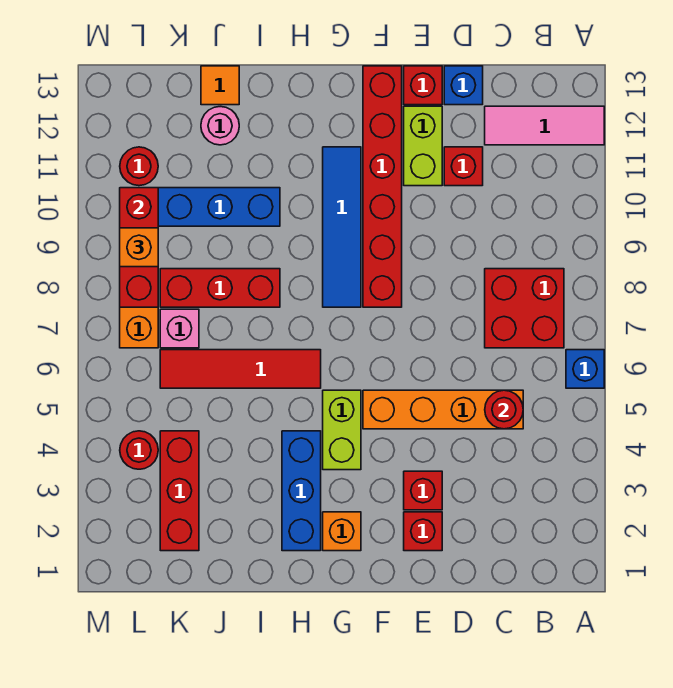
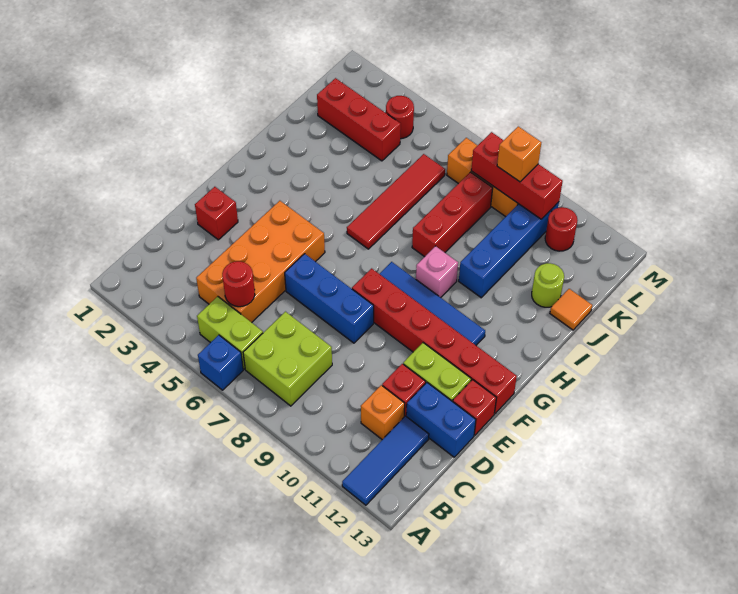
pink tile A12:C12 level 1 -> blue tile A12:C12 level 1
red brick B7:C8 level 1 -> lime brick B7:C8 level 1
orange brick C5:F5 level 1 -> orange brick C4:F5 level 1
blue brick D13 level 1 -> blue brick D12:D13 level 1
red brick E3 level 1 -> none
orange brick G2 level 1 -> orange brick C11 level 1
lime brick G4:G5 level 1 -> lime brick B5:B6 level 1
blue brick H2:H4 level 1 -> blue brick E6:E8 level 1
pink round brick J12 level 1 -> lime round brick J12 level 1
pink brick K7 level 1 -> pink brick H9 level 1

